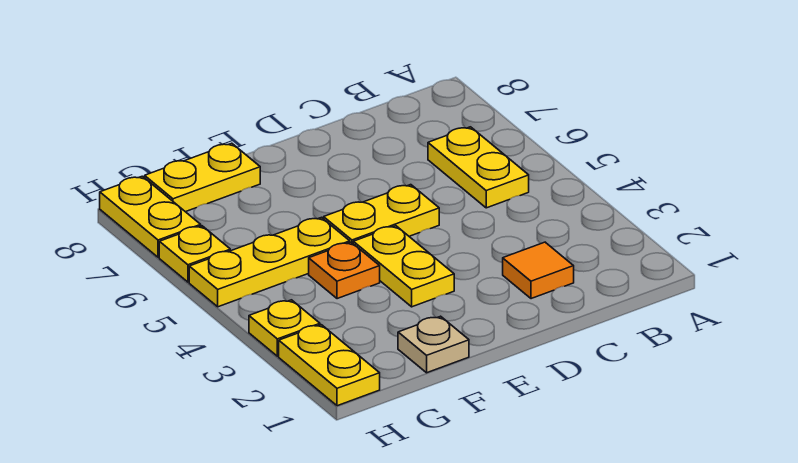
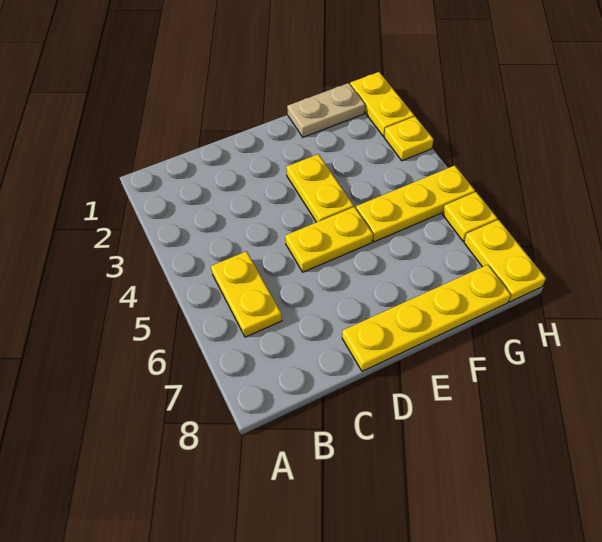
orange tile C2 level 1 -> none
tan plate F1 level 1 -> tan plate F1:G1 level 1
orange plate F4 level 1 -> none
yellow plate F8:G8 level 1 -> yellow plate D8:G8 level 1

